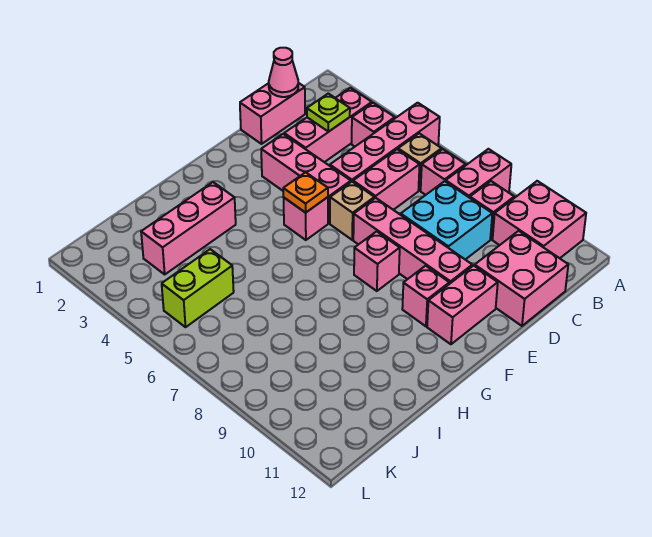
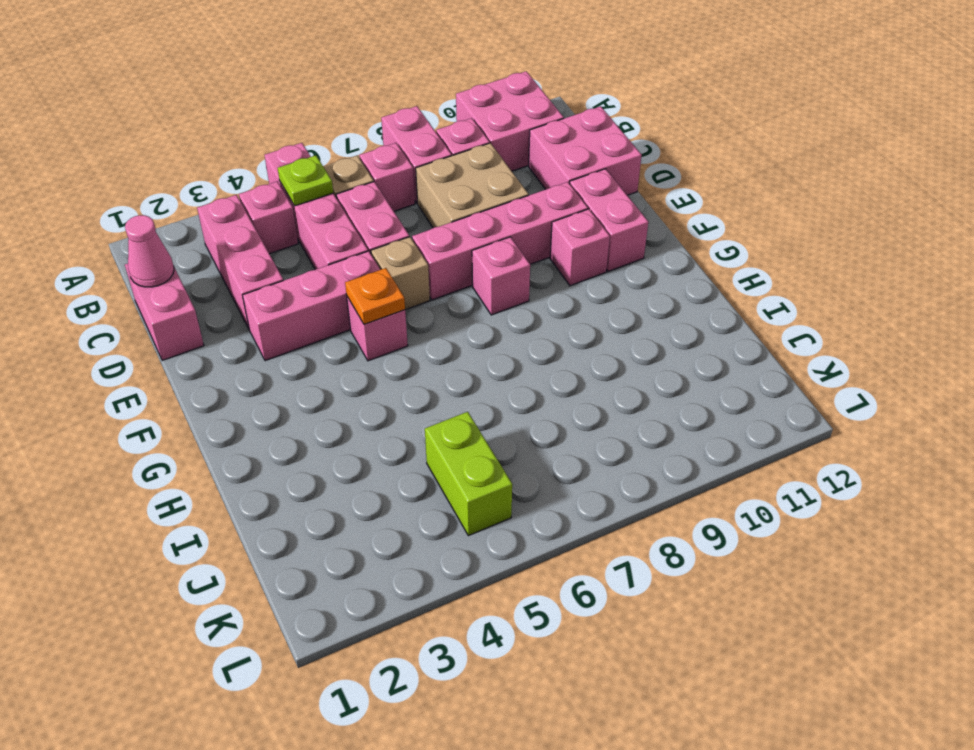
lime plate C3 level 2 -> lime plate B5 level 2
cyan brick C8:D9 level 1 -> tan brick C8:D9 level 1
pink brick H3:J3 level 1 -> none

